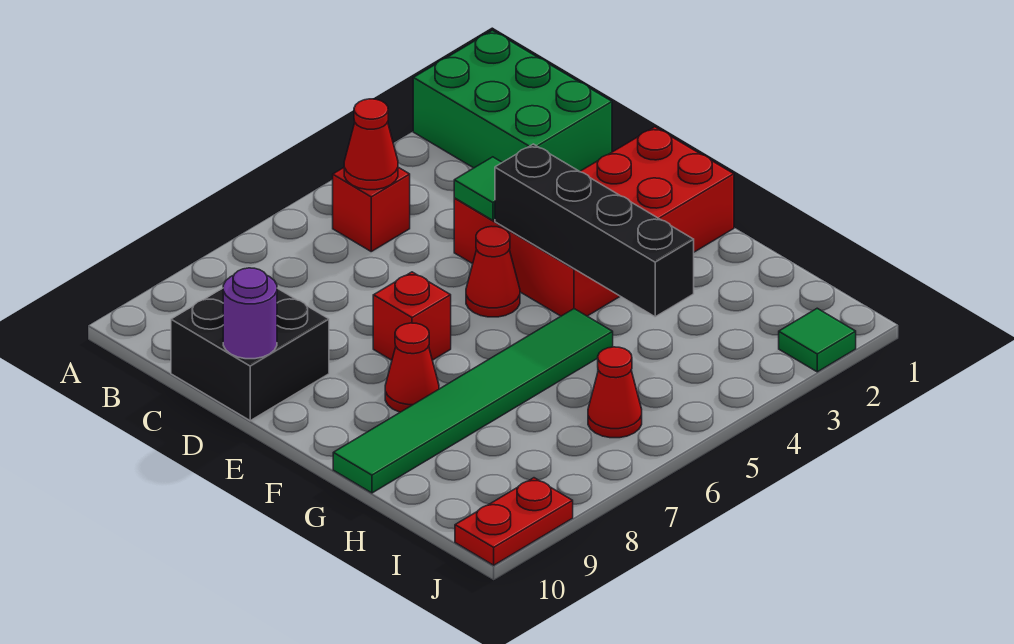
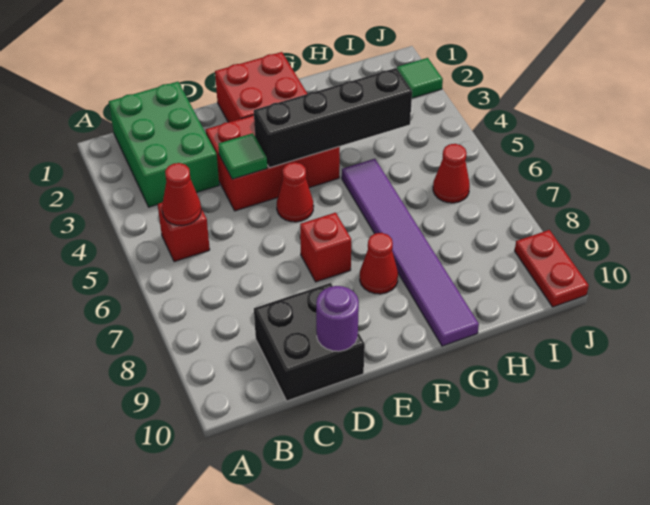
green brick A1:C2 level 1 -> green brick B1:C3 level 1
green tile G5:G10 level 1 -> purple tile G5:G10 level 1

